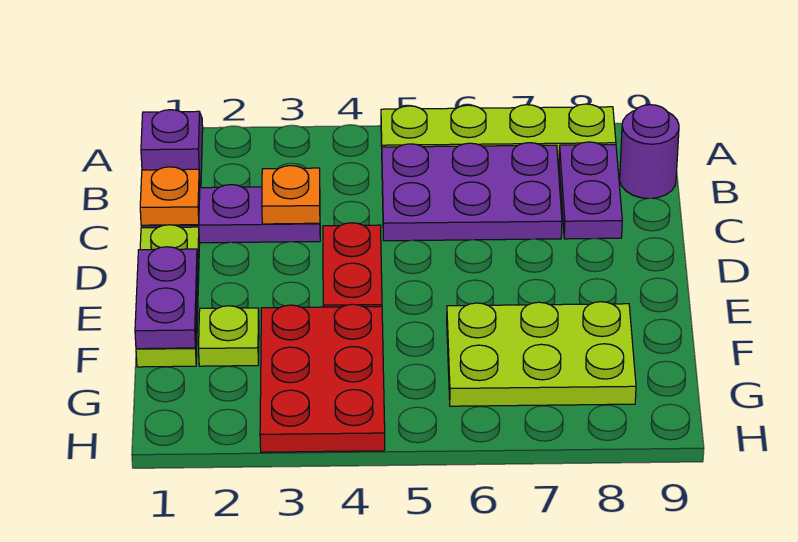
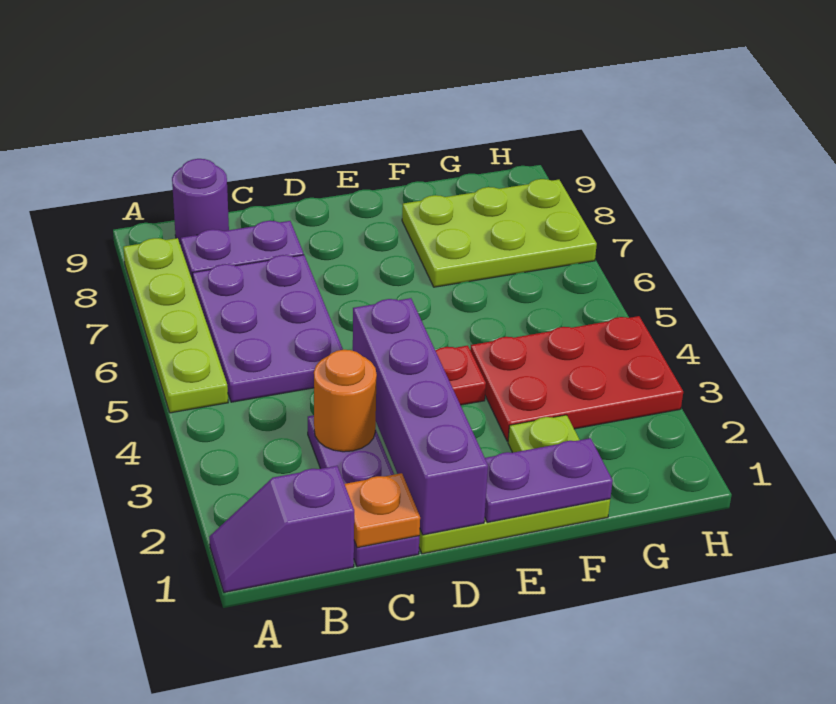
orange plate C3 level 2 -> orange round brick C3 level 2
none -> purple brick D1:D4 level 2
lime plate F6:G8 level 1 -> lime plate F7:H8 level 1

